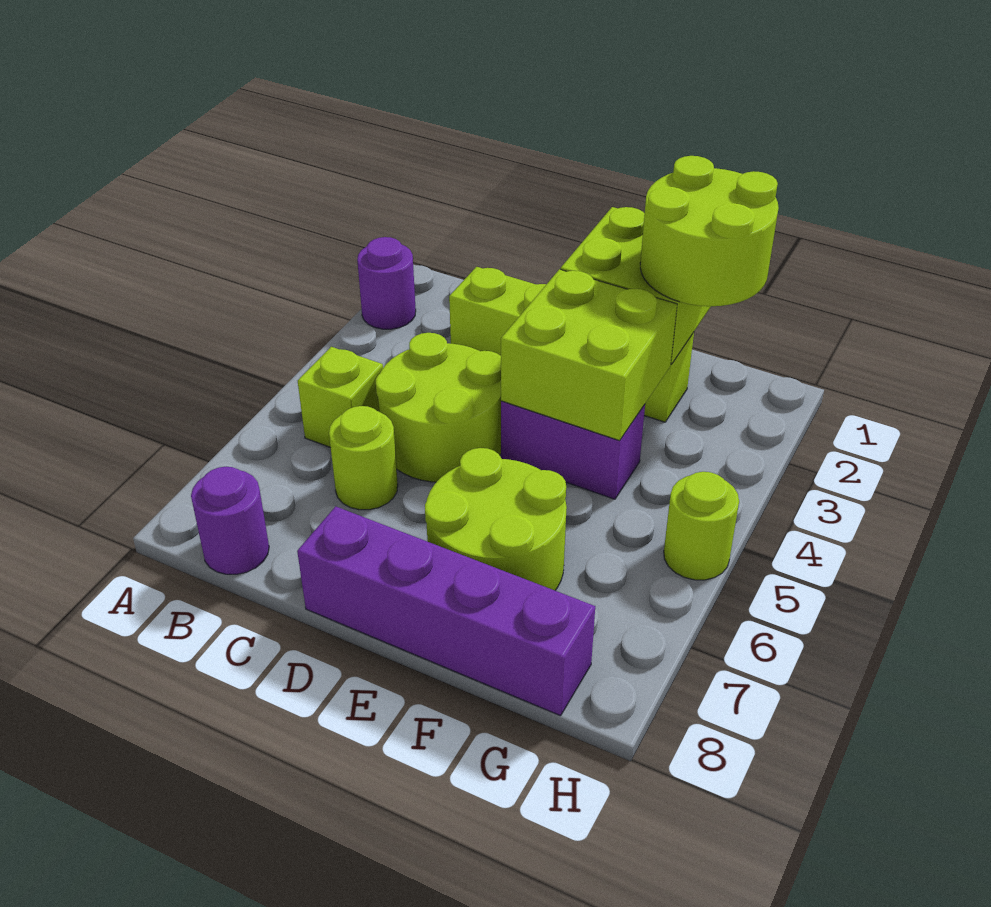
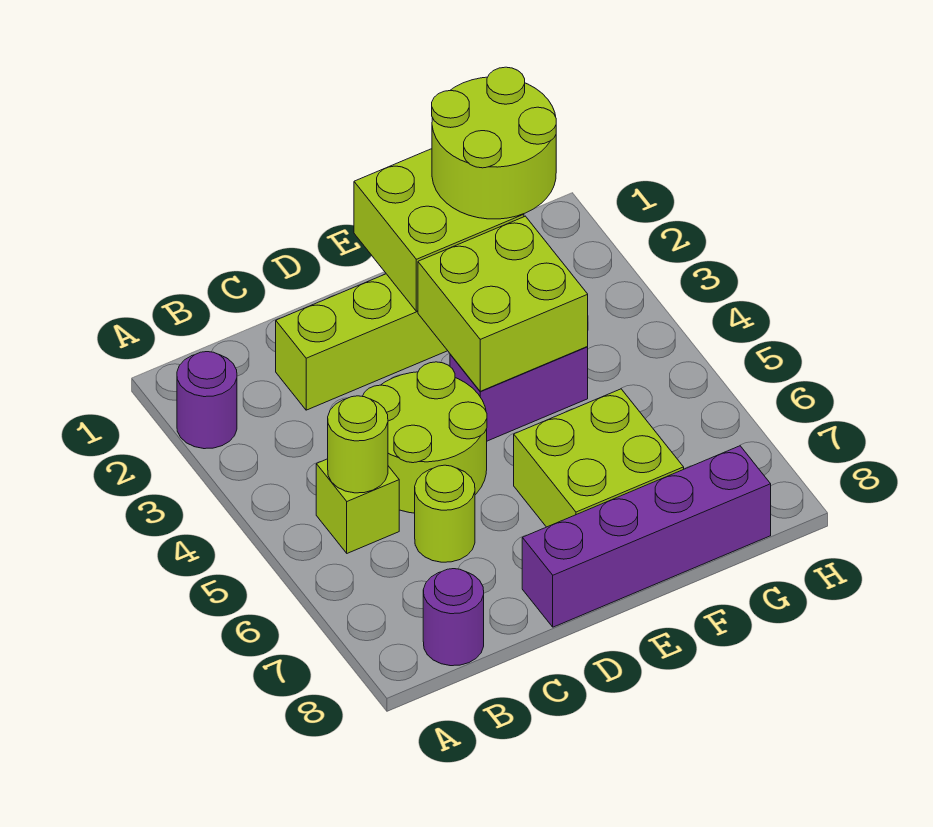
lime round brick E6:F7 level 1 -> lime brick E6:F7 level 1
lime round brick H5 level 1 -> lime round brick B5 level 2

